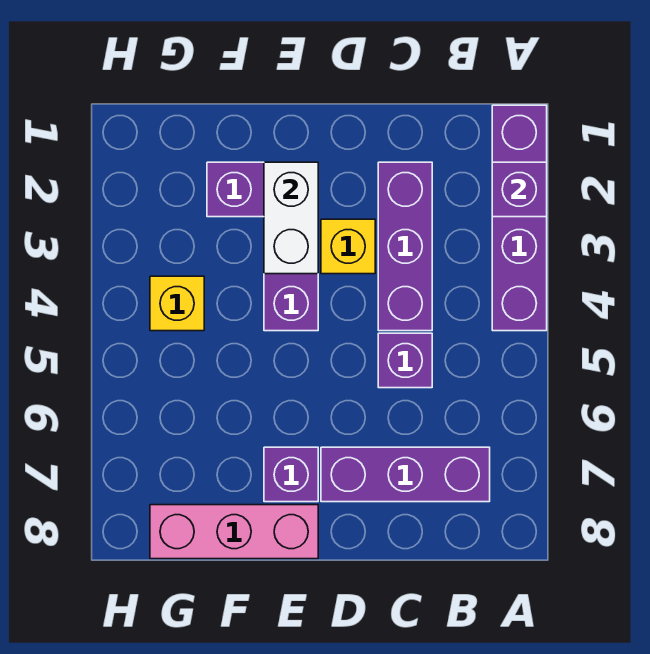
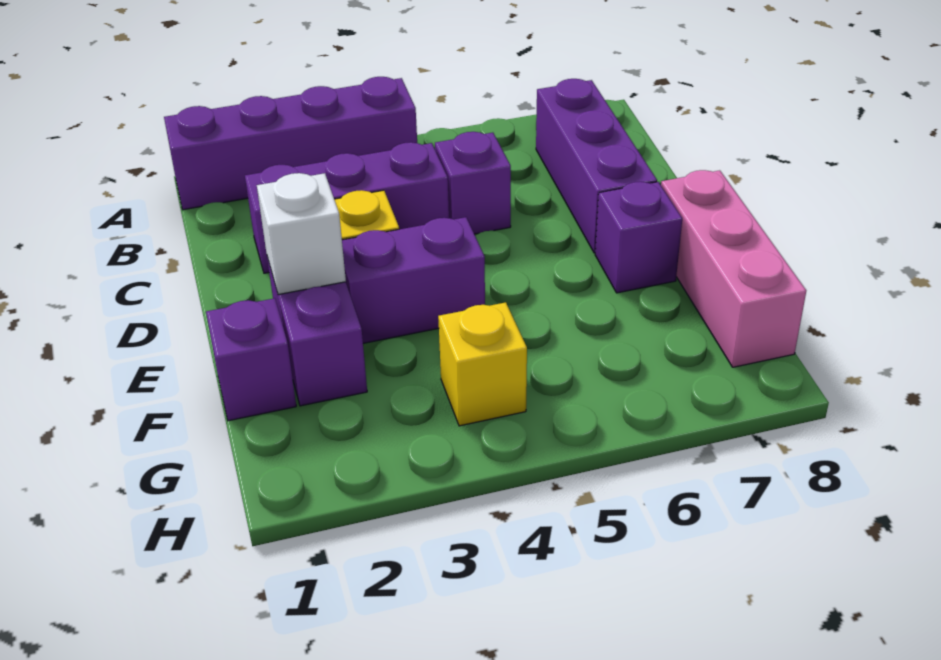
purple brick A2 level 2 -> purple brick F1 level 1
white brick E2:E3 level 2 -> white brick E2 level 2

